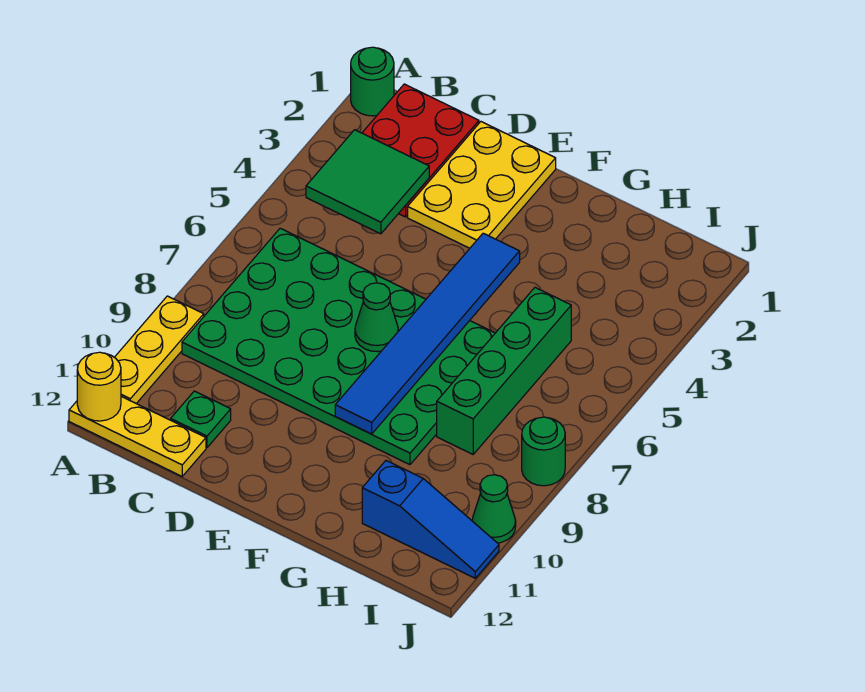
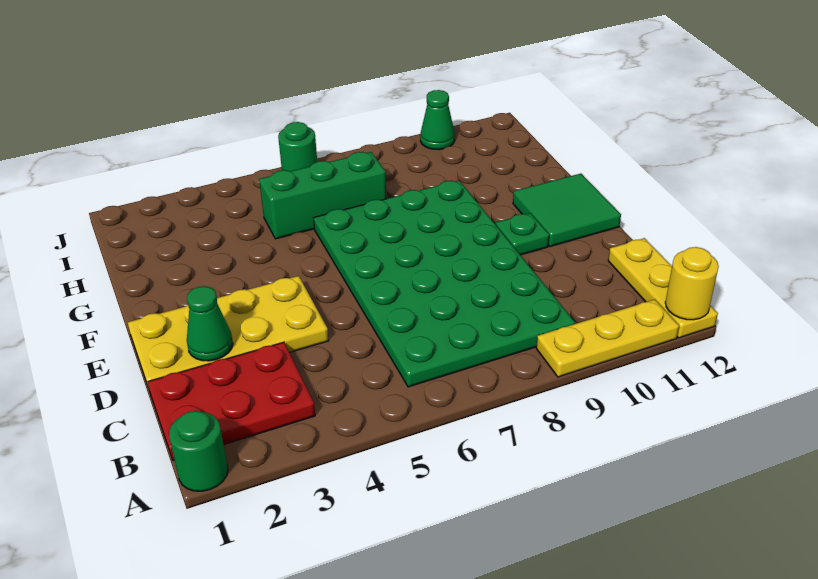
green tile B3:C4 level 2 -> green tile E11:F12 level 1
green plate C11 level 1 -> green plate E10 level 1
yellow plate D1:E3 level 1 -> yellow plate D1:E4 level 1
green cone E7 level 2 -> green cone D2 level 2
blue tile F4:F9 level 2 -> none
green brick H5:H8 level 1 -> green brick H5:H7 level 1
blue slope H11:J11 level 1 top H -> none
green round brick J8 level 1 -> green round brick J6 level 1

